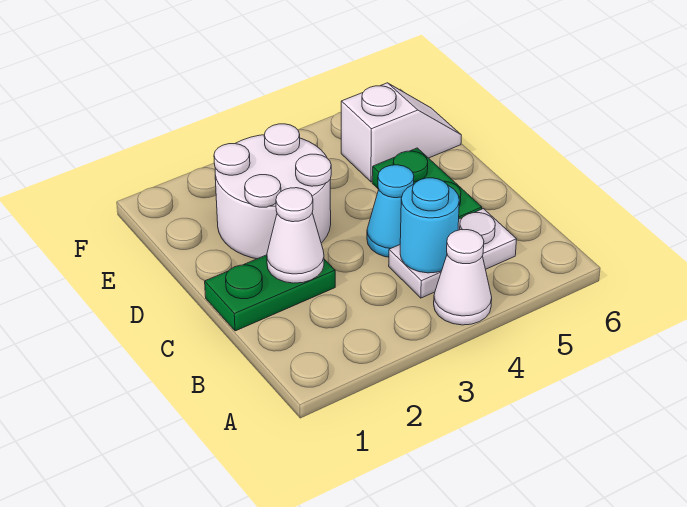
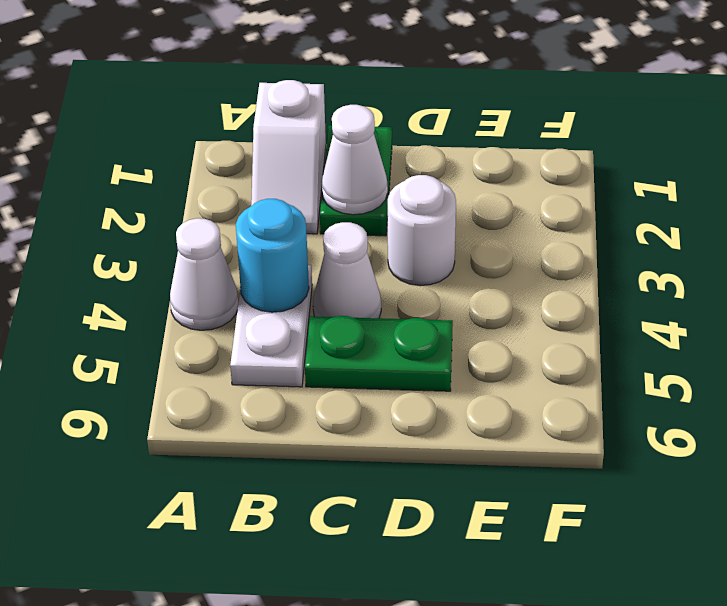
cyan cone C4 level 1 -> white cone C4 level 1
white round brick D2:E3 level 1 -> white round brick D3 level 1
white slope E5:E6 level 1 top 5 -> white slope B1:B2 level 1 top 1

